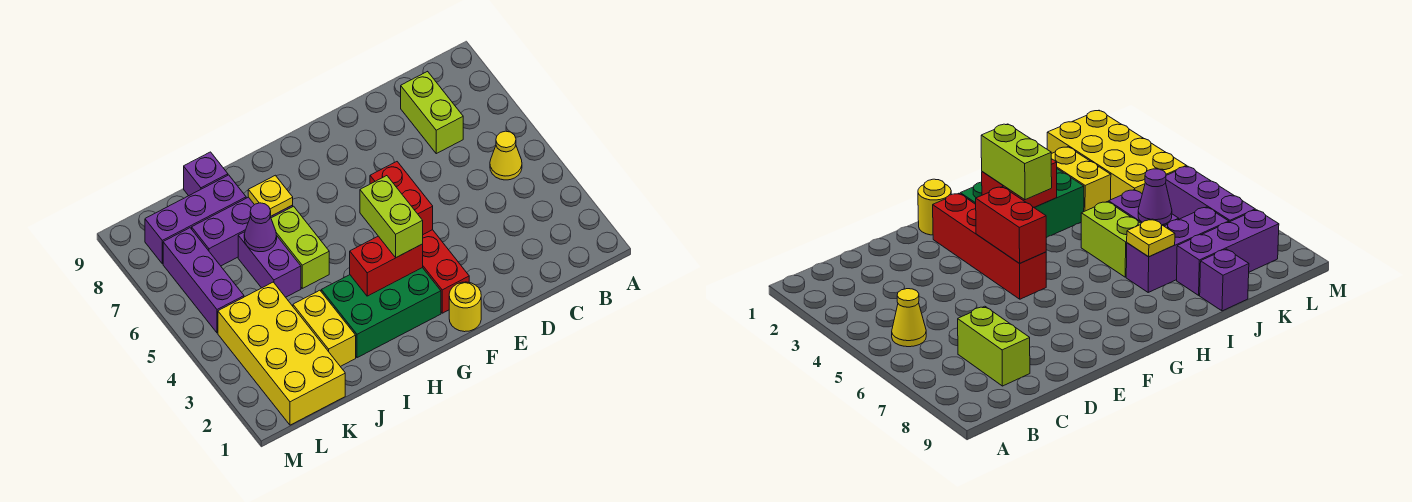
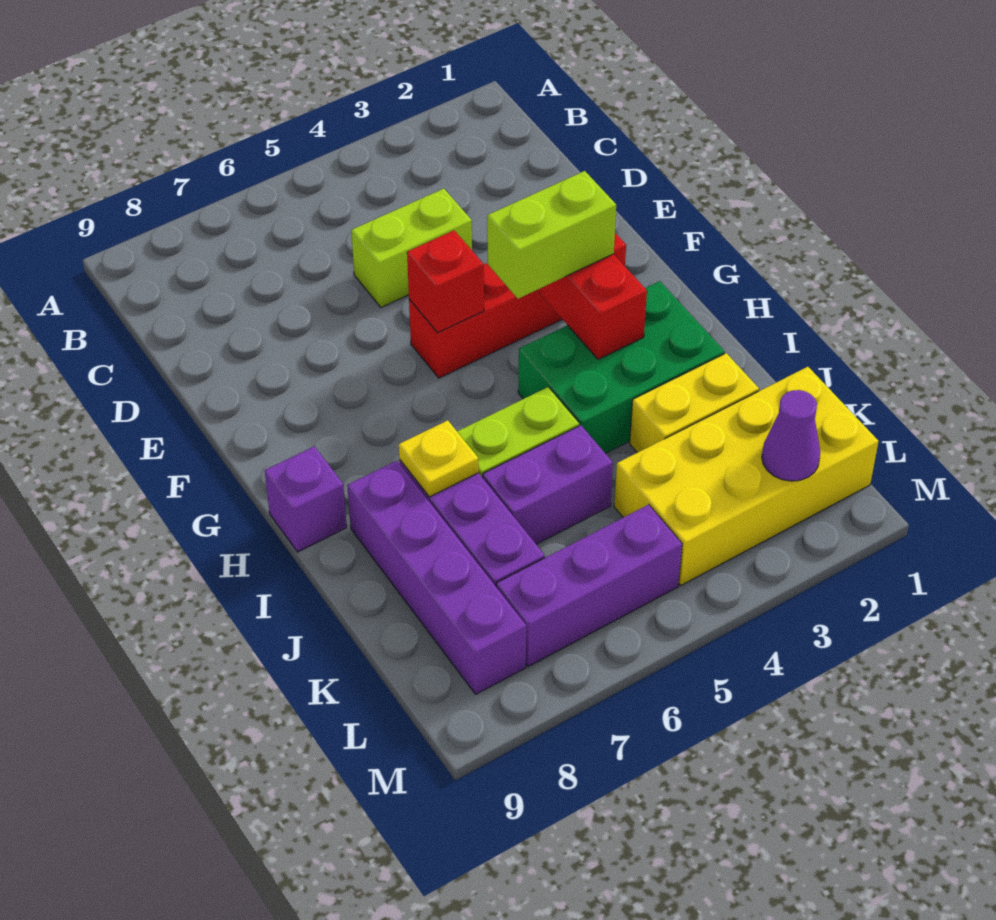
yellow cone B5 level 1 -> none
lime brick C7:C8 level 1 -> lime brick D4:D5 level 1
yellow round brick F1 level 1 -> none
red brick F4:F5 level 2 -> red brick F5 level 2
green brick G2:I3 level 1 -> green brick H2:I4 level 1
purple cone J6 level 2 -> purple cone L2 level 2
purple brick J8:L8 level 1 -> purple brick I8:L8 level 1
purple brick J9 level 1 -> purple brick H9 level 1

